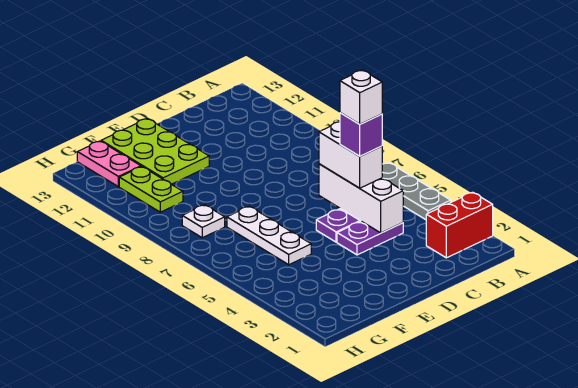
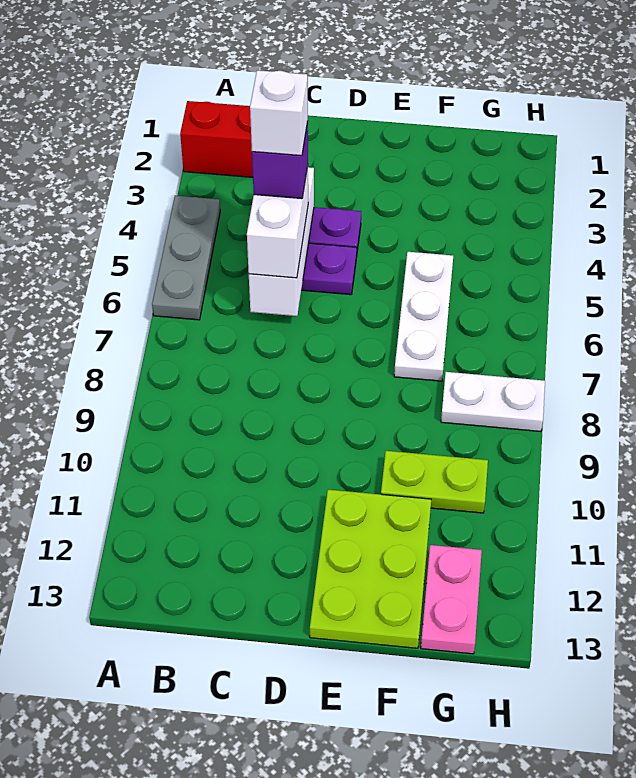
white plate G8 level 1 -> white plate G8:H8 level 1
lime plate G10:G11 level 1 -> lime plate F10:G10 level 1

